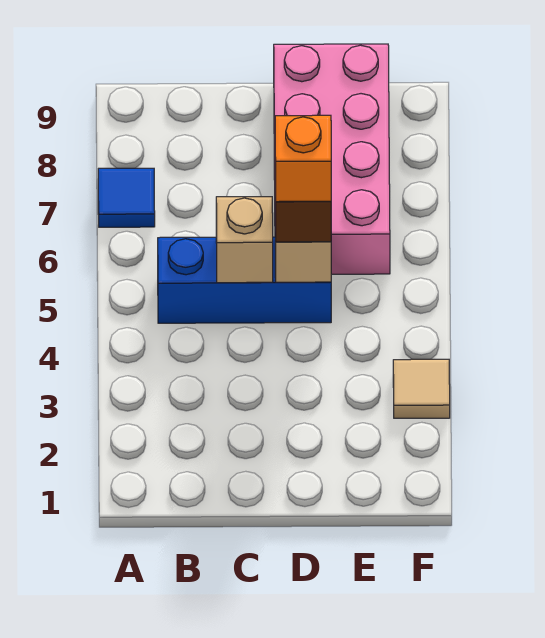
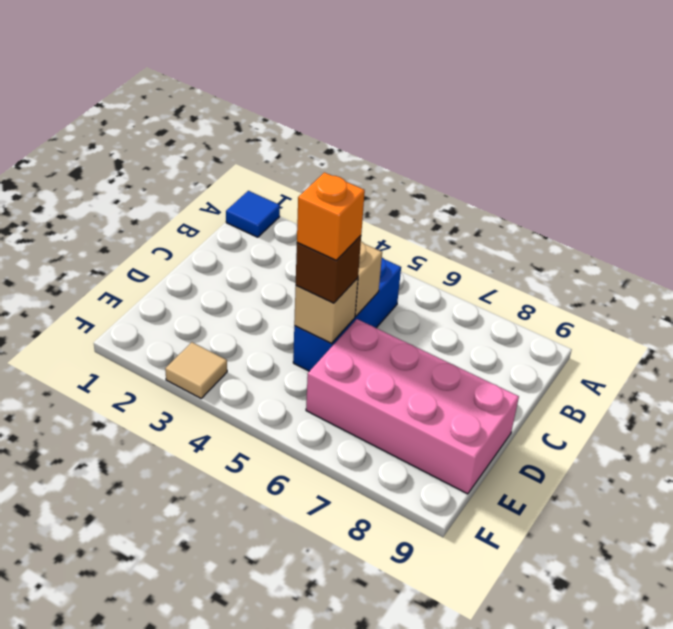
blue tile A7 level 1 -> blue tile A1 level 1

